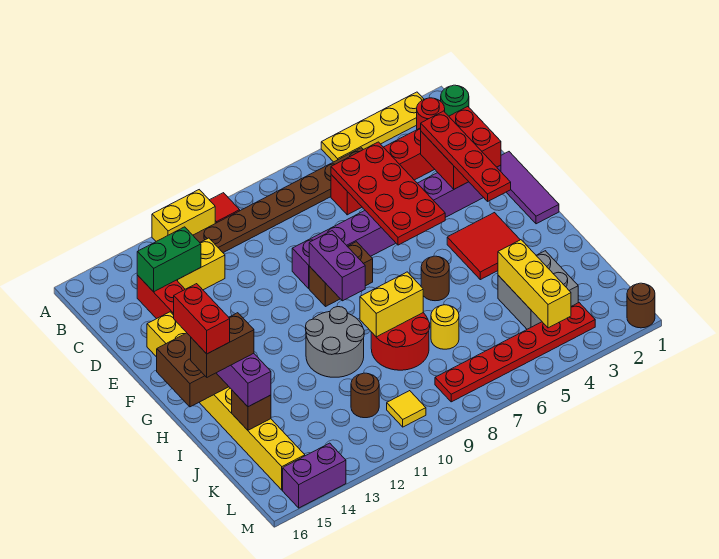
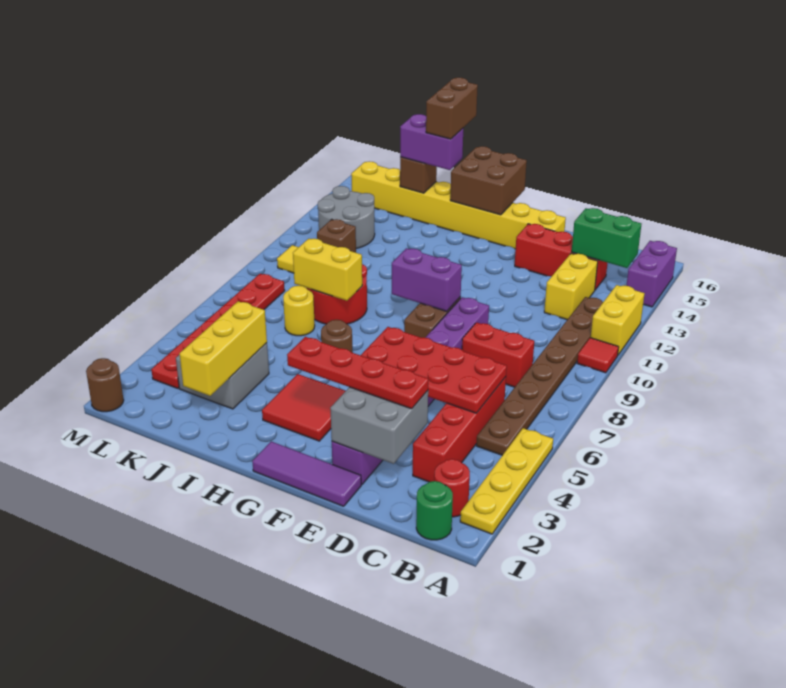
green brick C13:C14 level 2 -> green brick B14:C14 level 2
red brick D2:E3 level 2 -> grey brick D2:E3 level 2
grey round brick H10:I11 level 1 -> grey round brick K12:L13 level 1
red brick H16:I16 level 5 -> red brick C8:D8 level 1
yellow brick I8:I9 level 2 -> yellow brick I8:J8 level 2
yellow brick J4:L4 level 2 -> yellow brick J2:J4 level 2
brown round brick K11 level 1 -> brown brick K11 level 1
purple brick M14:M15 level 1 -> purple brick A14:A15 level 1

